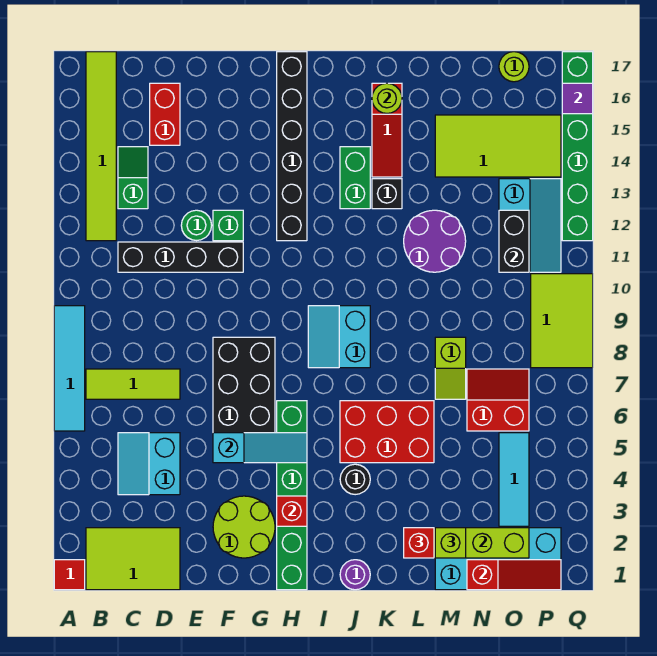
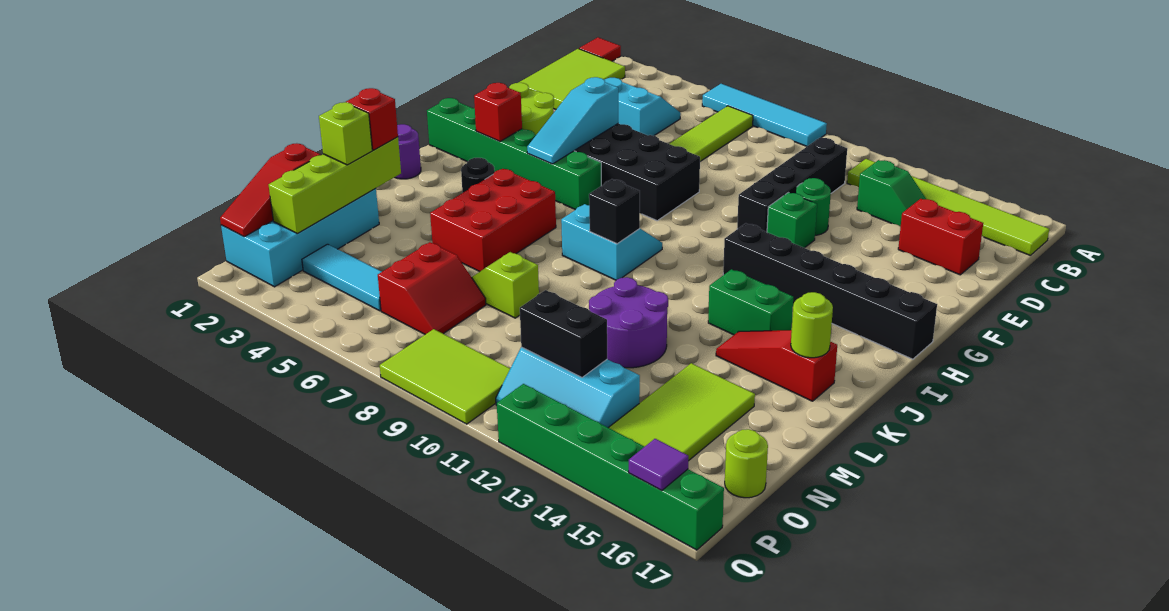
black brick K13 level 1 -> black brick J9 level 2

